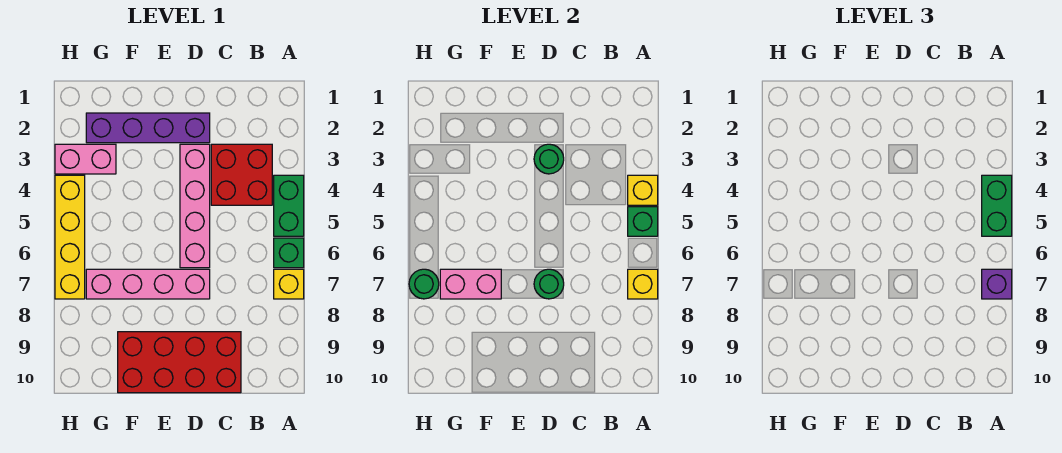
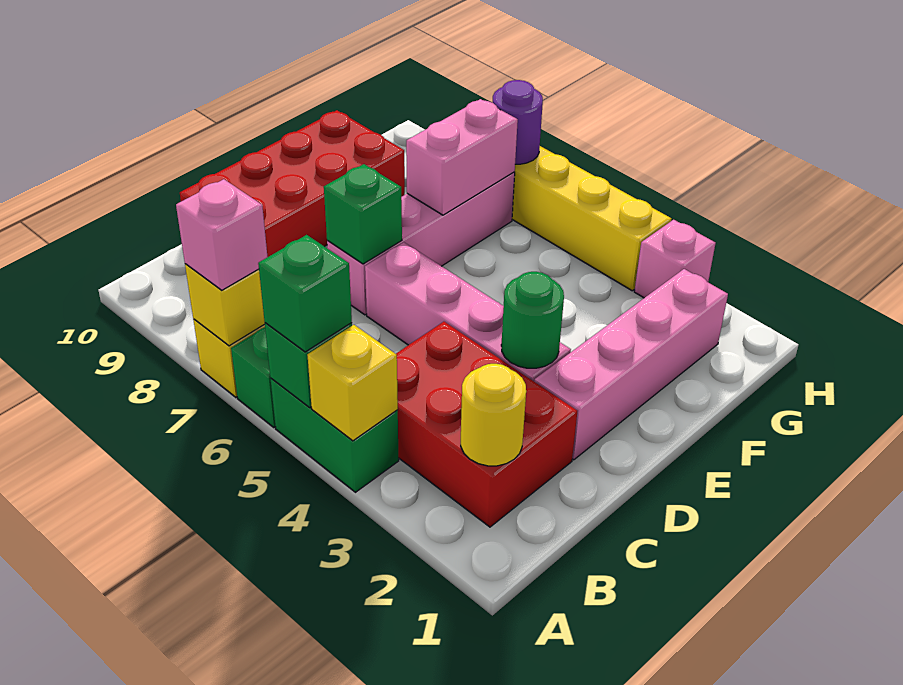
green brick A4:A5 level 3 -> green brick A5 level 3
purple brick A7 level 3 -> pink brick A7 level 3
none -> yellow round brick B2 level 2
red brick B3:C4 level 1 -> red brick B2:C4 level 1
purple brick D2:G2 level 1 -> pink brick D2:G2 level 1
green round brick D7 level 2 -> green brick D7 level 2
pink brick G3:H3 level 1 -> pink brick H3 level 1
green round brick H7 level 2 -> purple round brick H7 level 2

